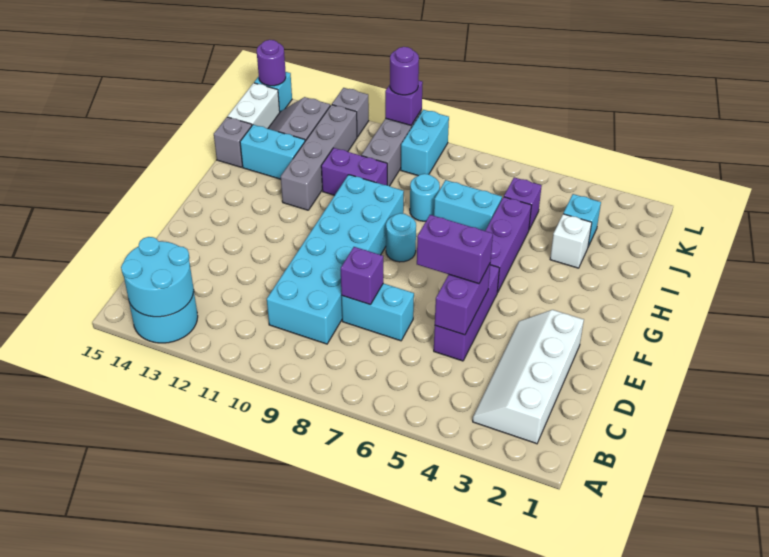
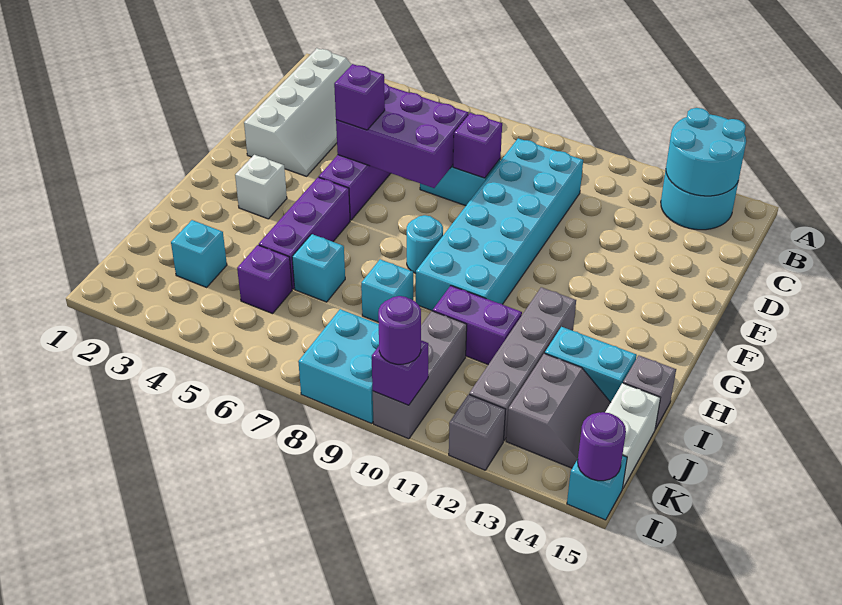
purple brick D5:E5 level 2 -> purple brick D5:E7 level 2
purple brick E5:E6 level 3 -> purple brick E5 level 3
white brick I3 level 1 -> white brick G3 level 1
cyan brick I6:I7 level 1 -> cyan brick I6 level 1
cyan round brick I8 level 1 -> cyan brick I8 level 1
cyan brick K9:L9 level 1 -> cyan brick K8:L9 level 1

